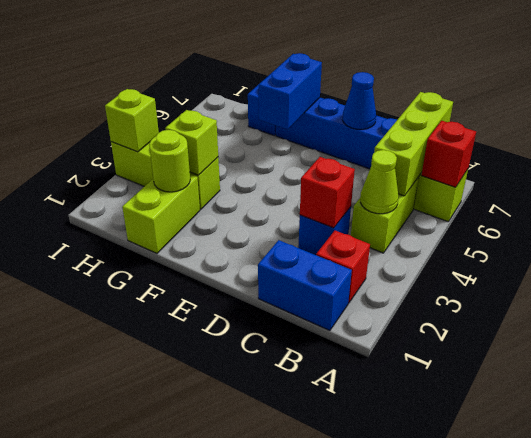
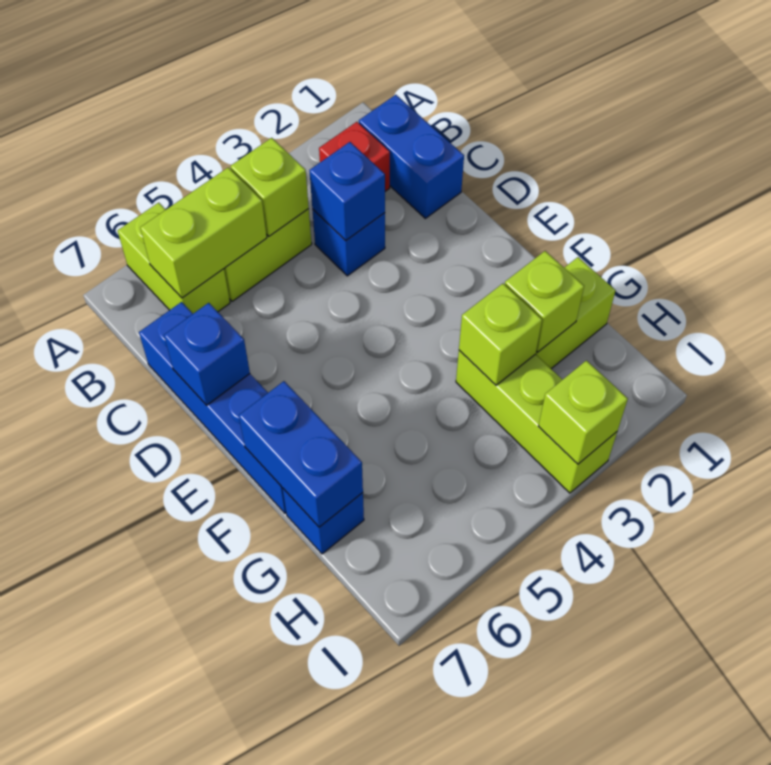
red brick A6 level 2 -> none
lime cone B4 level 2 -> lime brick B4 level 2
lime brick B5:B7 level 2 -> lime brick B5:B6 level 2
red brick C3 level 2 -> blue brick C3 level 2
blue cone D7 level 2 -> blue brick D7 level 2
blue brick F6:F7 level 2 -> blue brick F7:G7 level 2
lime round brick G2 level 2 -> lime brick G2 level 2

